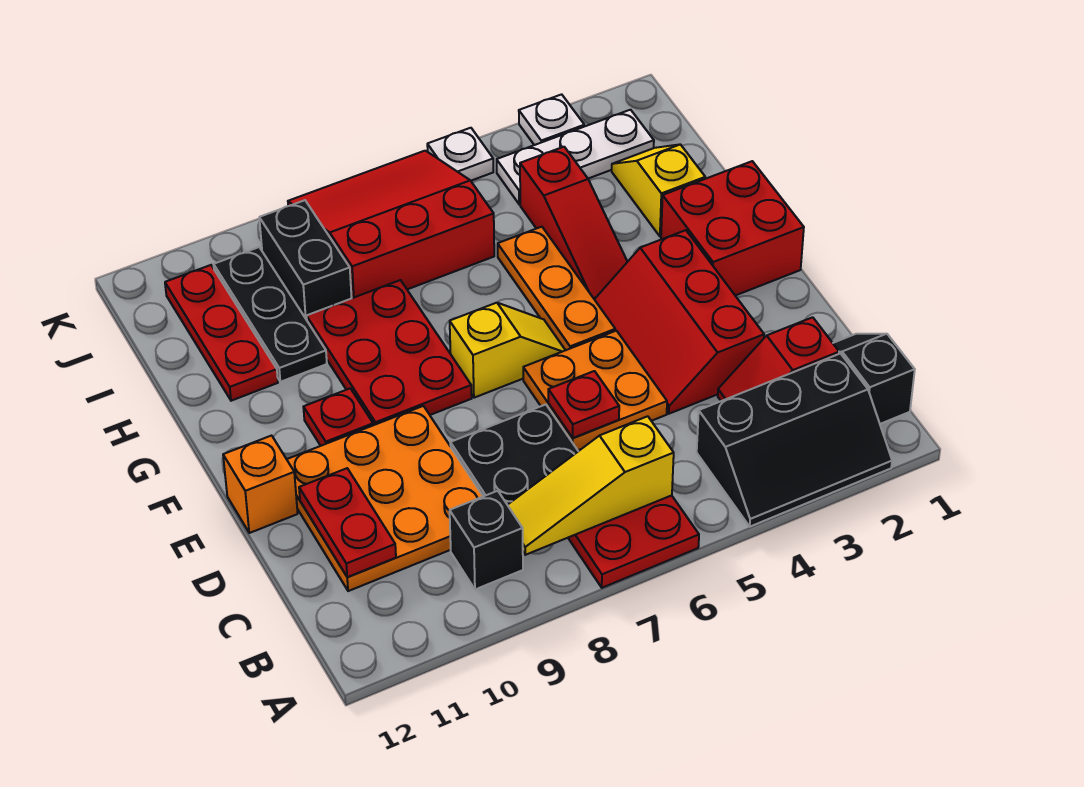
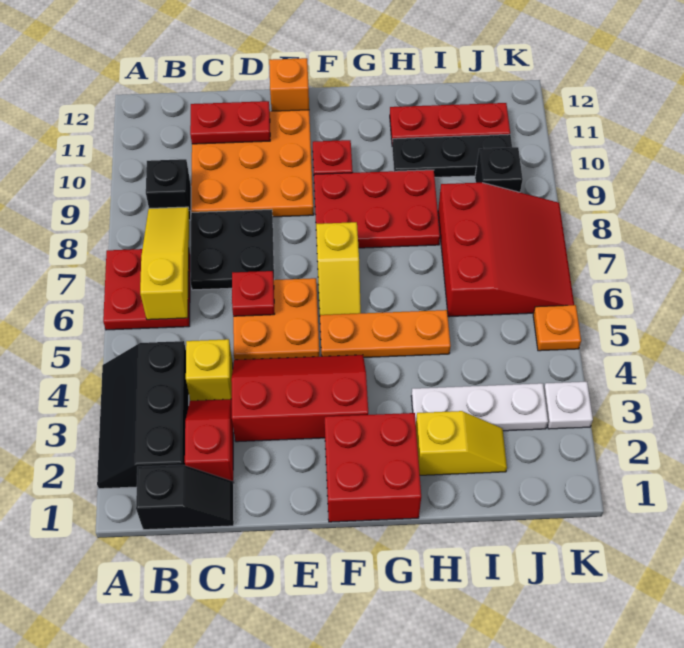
none -> yellow brick C4 level 1
red slope G4:I4 level 1 top I -> none
black brick I9:J9 level 1 -> black brick J9 level 1
white plate J2:J4 level 1 -> white plate H3:J3 level 1
white plate K5 level 1 -> orange plate K5 level 1

